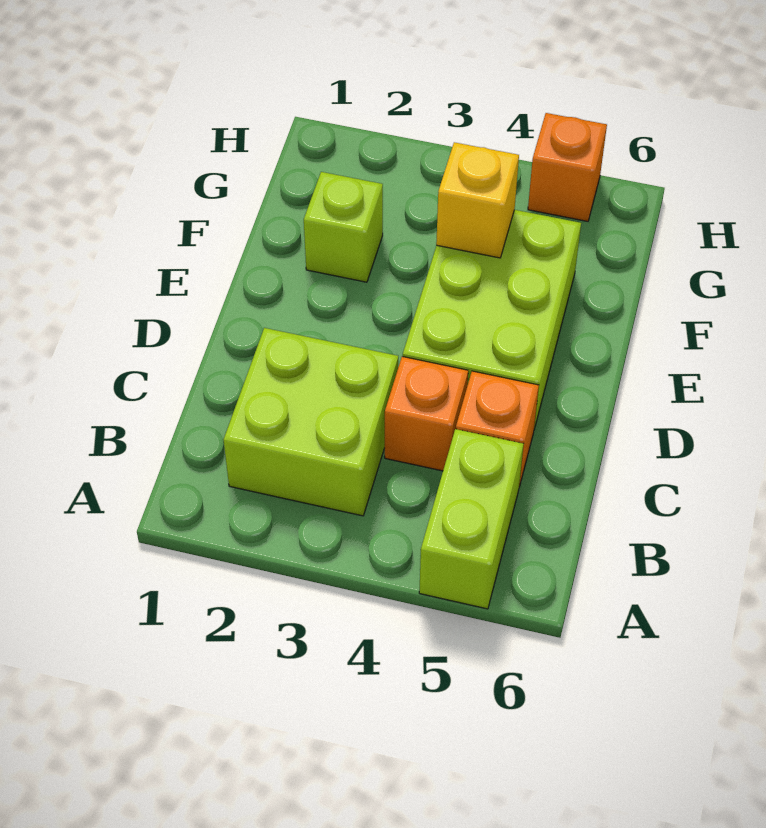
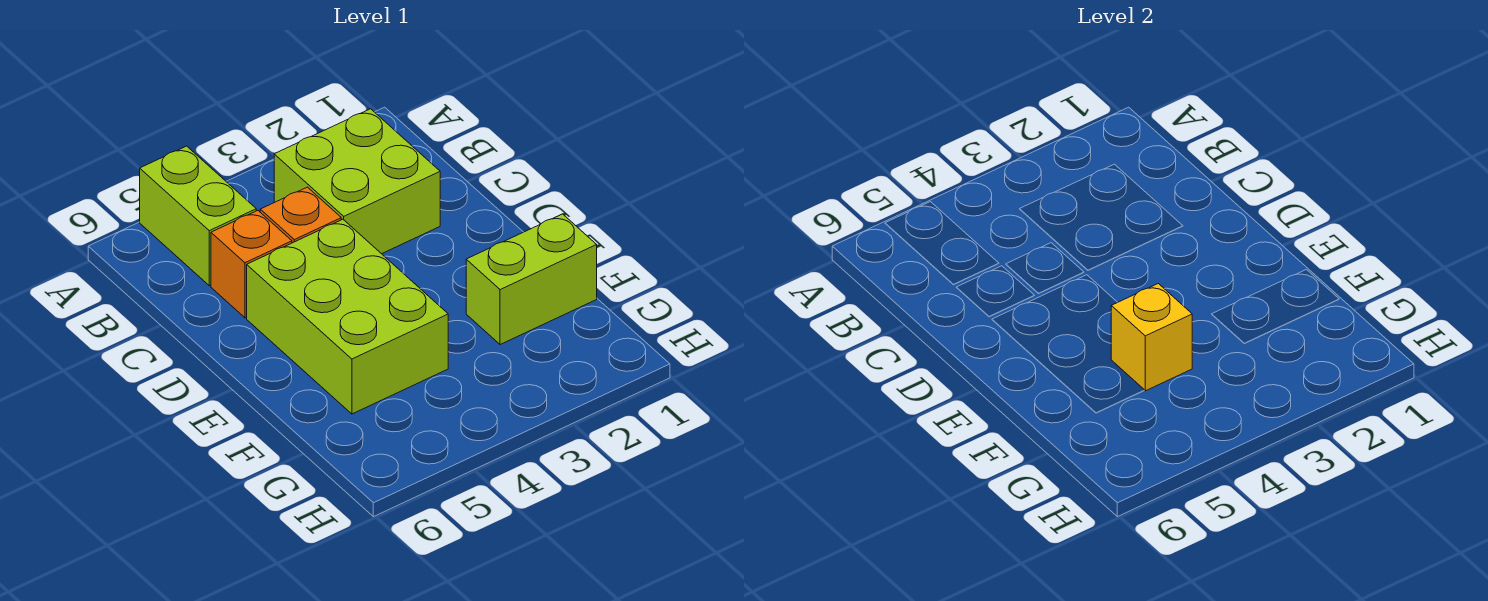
lime brick F2 level 1 -> lime brick F1:F2 level 1
orange brick H5 level 1 -> none

